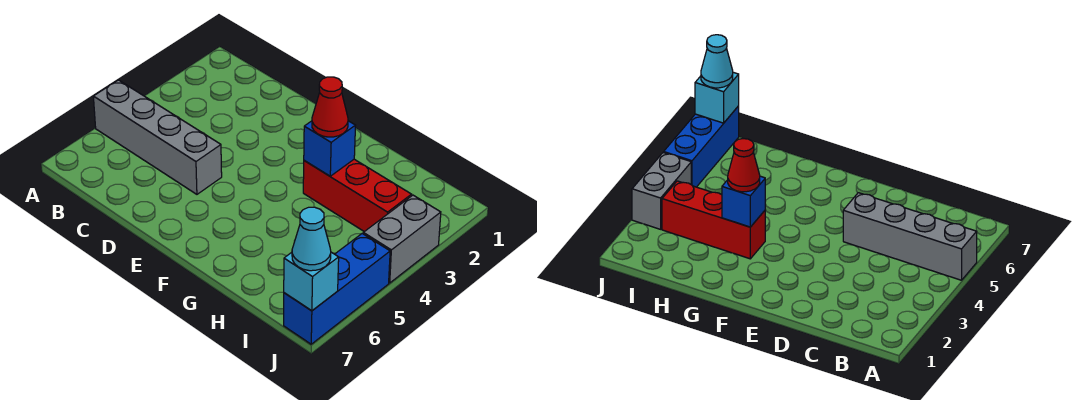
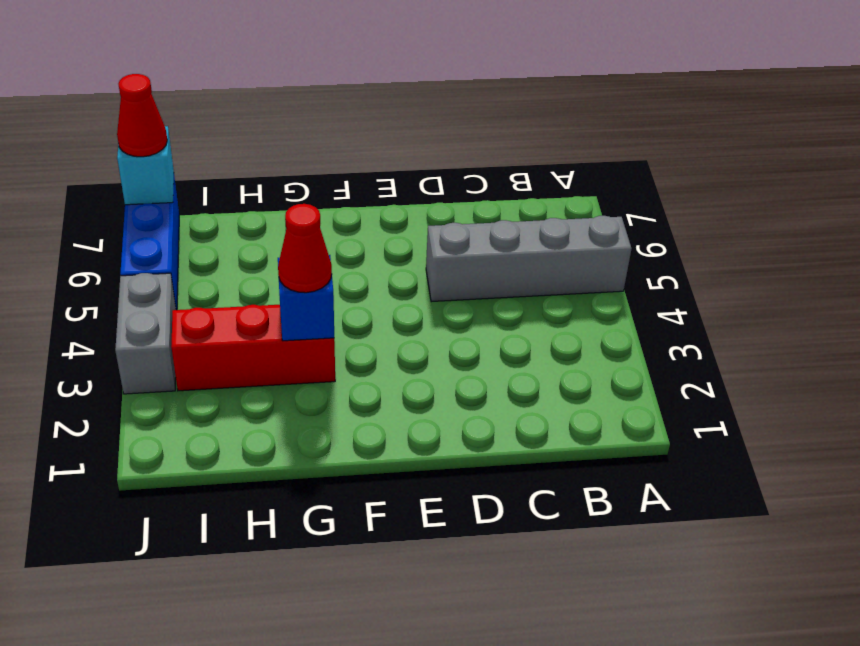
cyan cone J7 level 3 -> red cone J7 level 3

